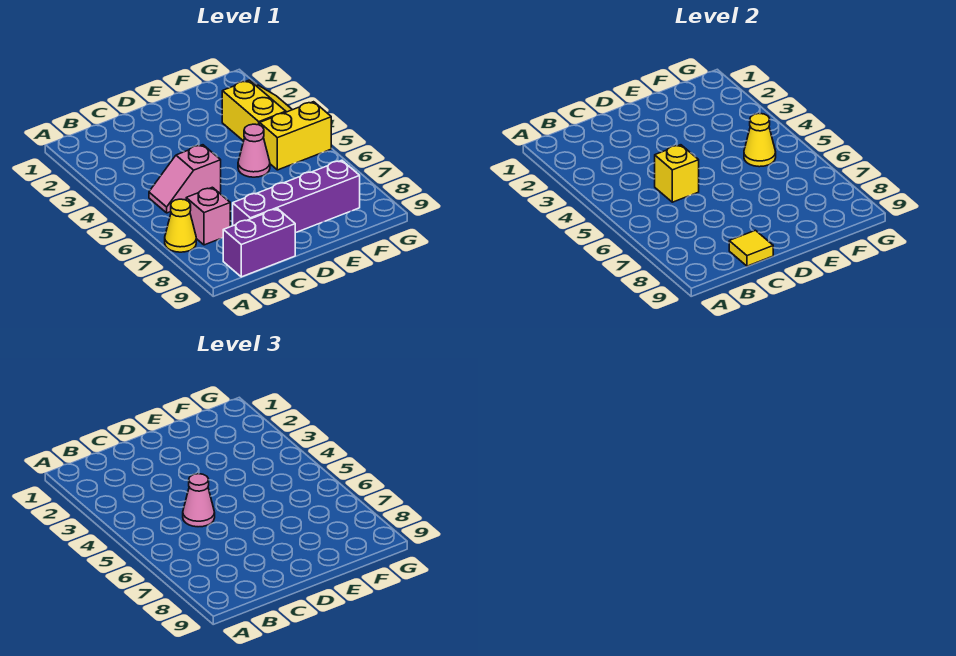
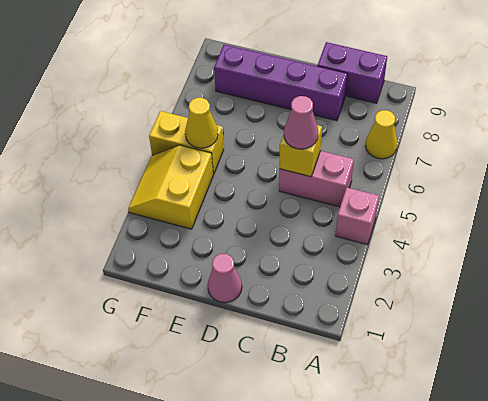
pink slope B5:C5 level 1 top C -> pink brick B5:C5 level 1
pink brick B7 level 1 -> pink brick A4 level 1
yellow tile C9 level 2 -> none
pink cone E5 level 1 -> pink cone D1 level 1

